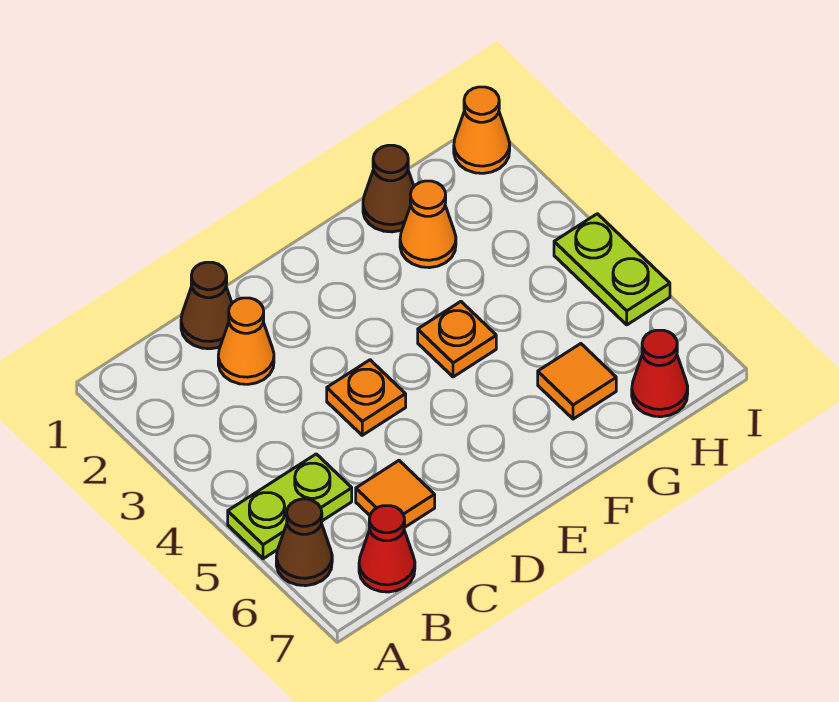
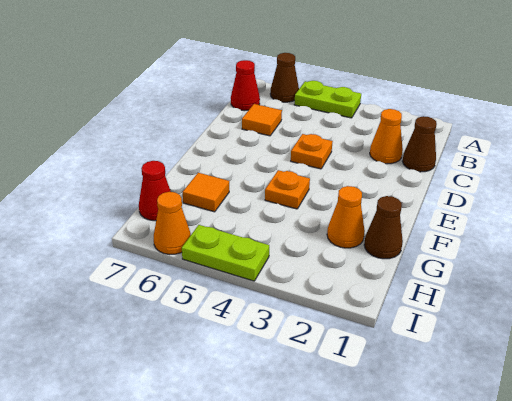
lime plate A5:B5 level 1 -> lime plate A4:A5 level 1
orange cone I1 level 1 -> orange cone I6 level 1

